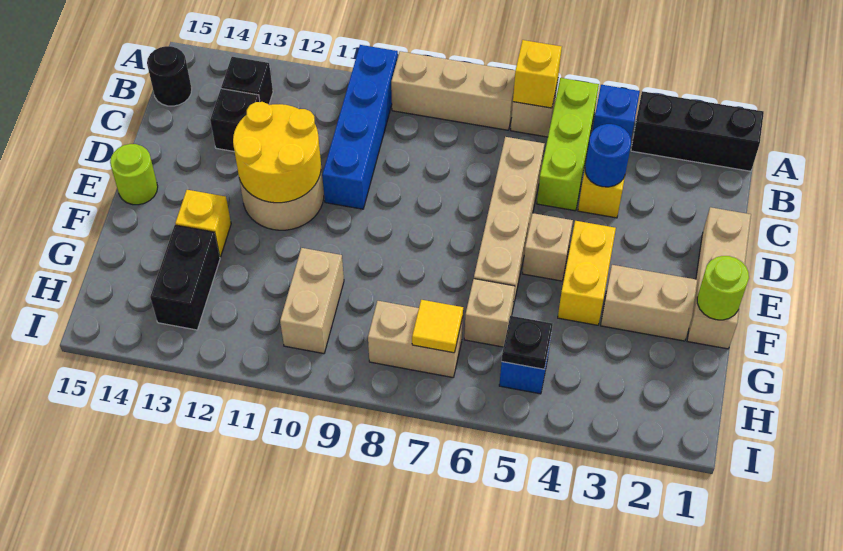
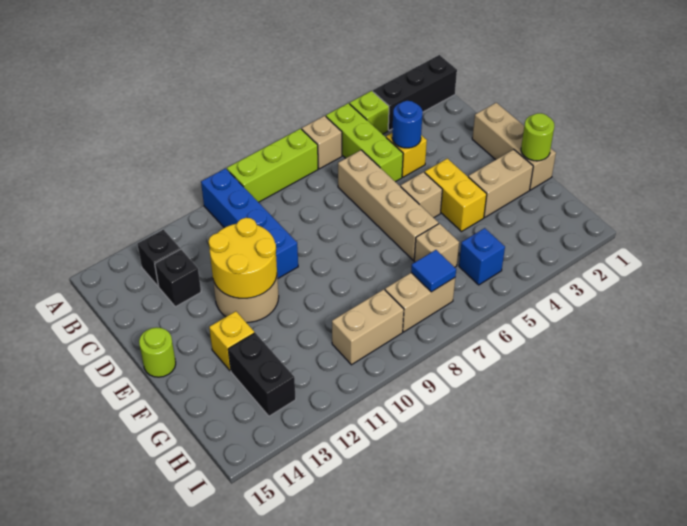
blue brick A4 level 1 -> lime brick A4 level 1
yellow brick A6 level 2 -> none
tan brick A7:A9 level 1 -> lime brick A7:A9 level 1
black round brick B15 level 1 -> none
tan brick G10:H10 level 1 -> tan brick H9:H10 level 1
black plate H5 level 2 -> none
yellow tile H7 level 2 -> blue tile H7 level 2

